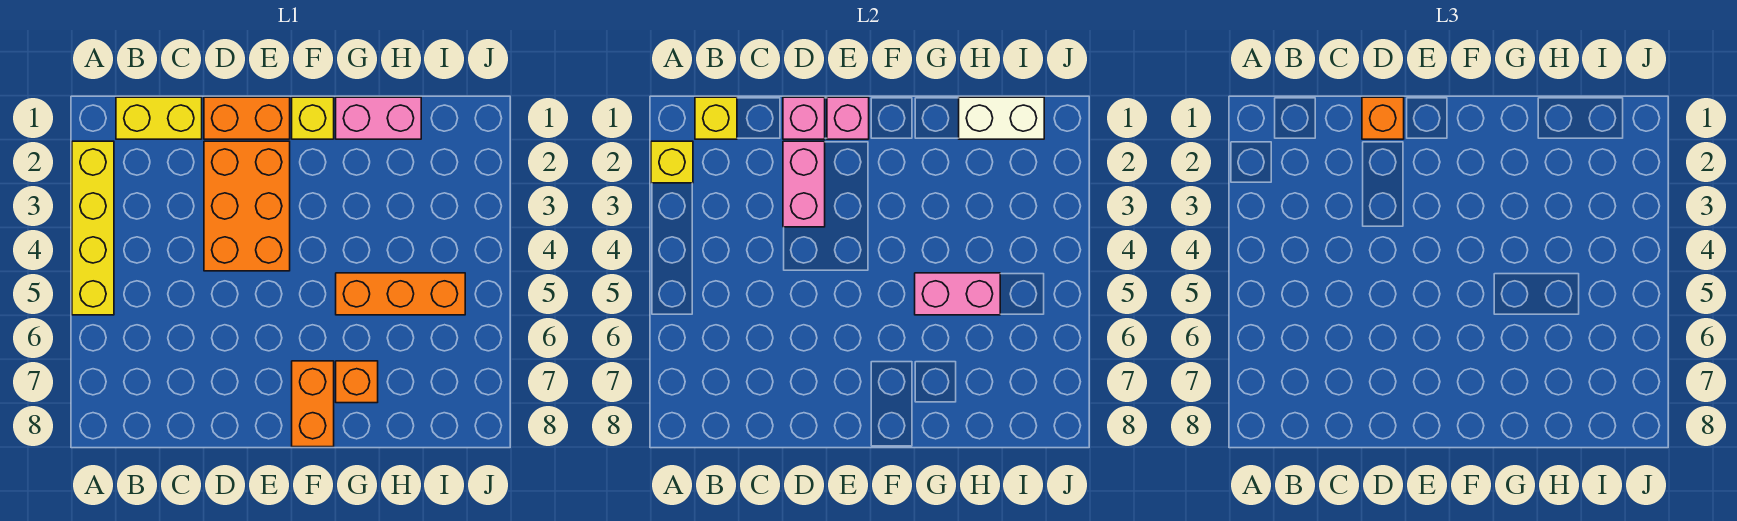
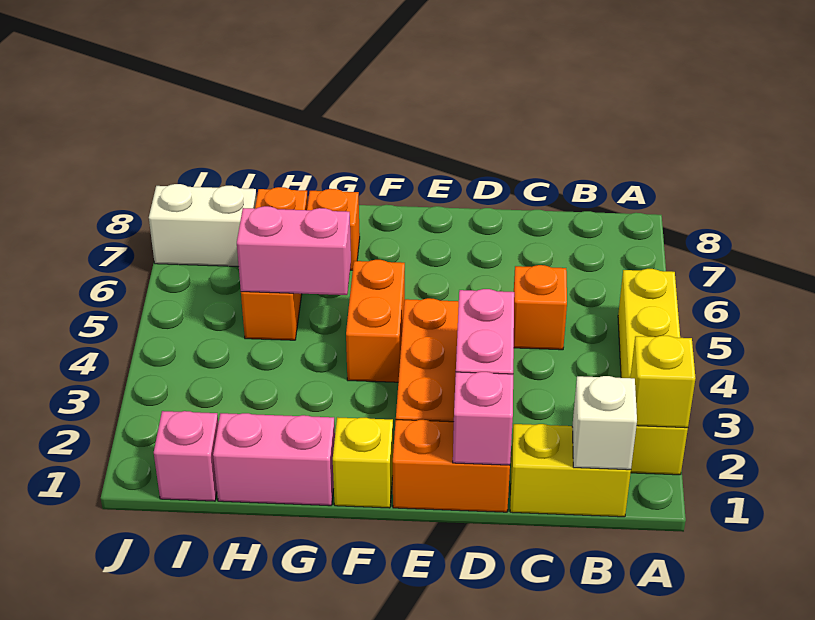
yellow brick B1 level 2 -> white brick B1 level 2
orange brick D1 level 3 -> orange brick C5 level 1
pink brick E1 level 2 -> pink brick I1 level 1
orange brick F7:F8 level 1 -> orange brick F4:F5 level 1
orange brick G5:I5 level 1 -> orange brick H5:H7 level 1
white brick H1:I1 level 2 -> white brick I7:J7 level 1

